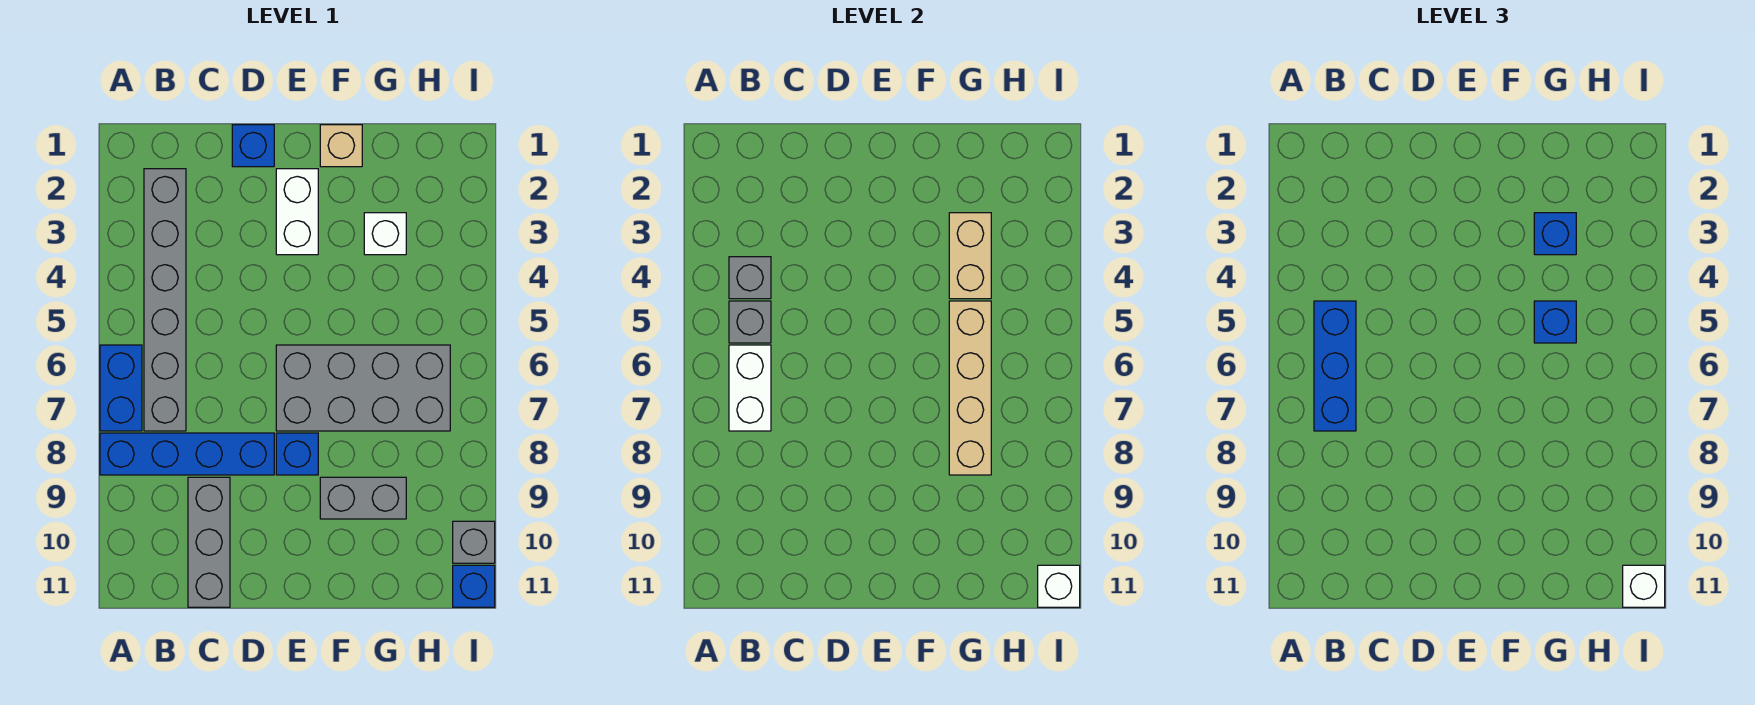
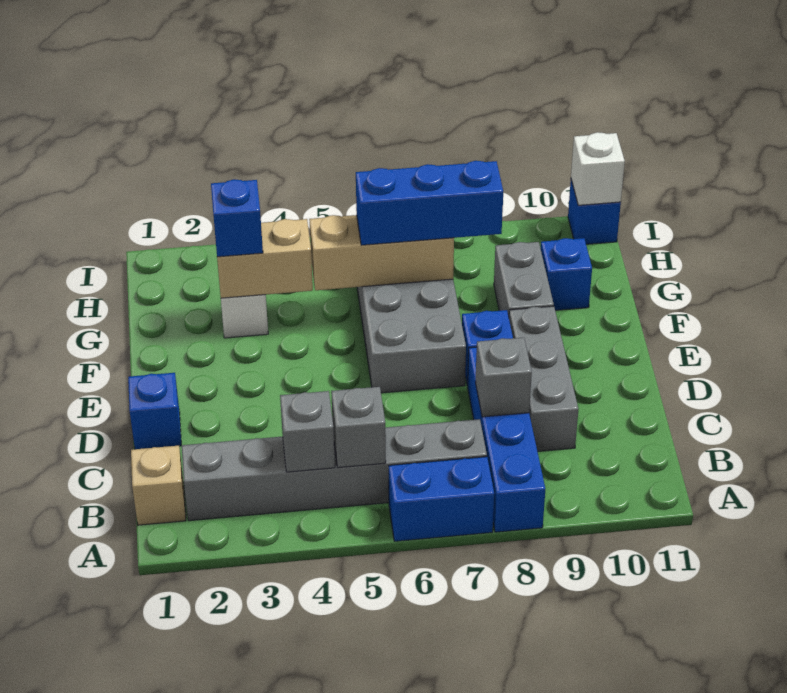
blue brick B5:B7 level 3 -> blue brick G6:G8 level 3
white brick B6:B7 level 2 -> none
grey brick C9:C11 level 1 -> grey brick C9:E9 level 1
white brick E2:E3 level 1 -> none
tan brick F1 level 1 -> tan brick B1 level 1
tan brick G5:G8 level 2 -> tan brick G5:G7 level 2
blue brick G5 level 3 -> blue brick G10 level 1
grey brick I10 level 1 -> grey brick C8 level 2
white brick I11 level 3 -> none

